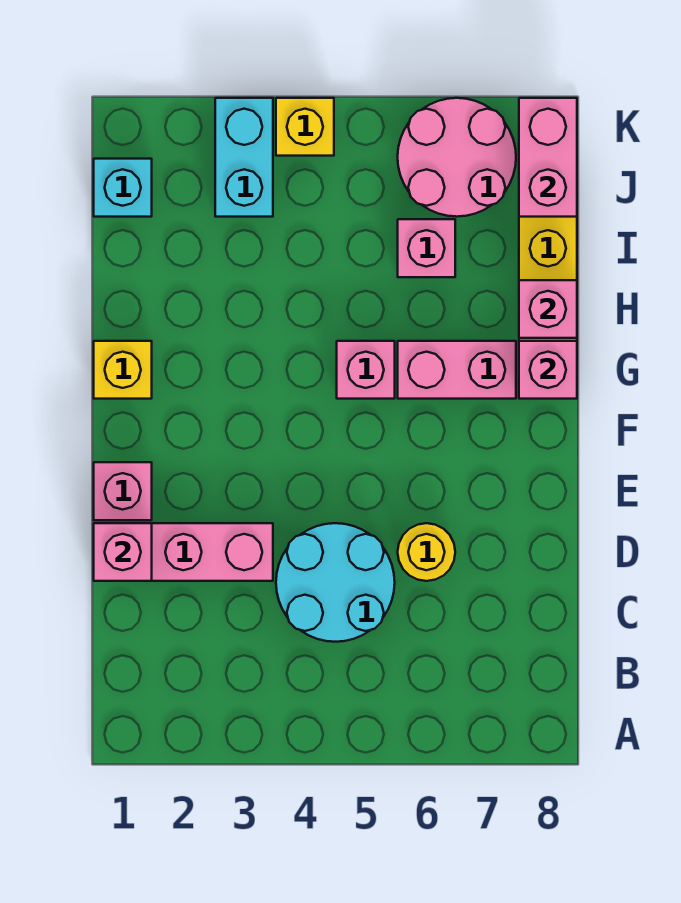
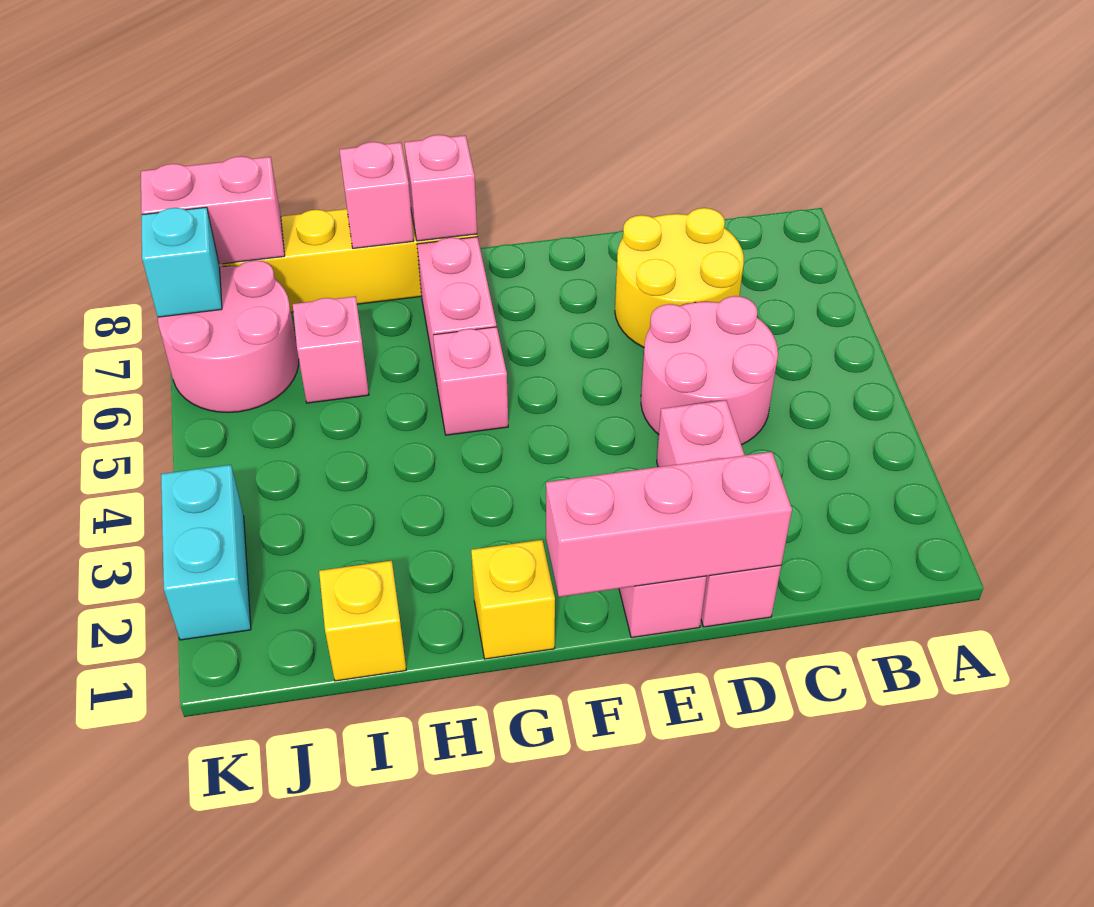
cyan round brick C4:D5 level 1 -> pink round brick C4:D5 level 1
pink brick D1 level 2 -> pink brick D1:F1 level 2
yellow round brick D6 level 1 -> yellow round brick C6:D7 level 1
cyan brick J1 level 1 -> cyan brick K7 level 2
cyan brick J3:K3 level 1 -> cyan brick K2:K3 level 1
yellow brick K4 level 1 -> yellow brick I1 level 1

